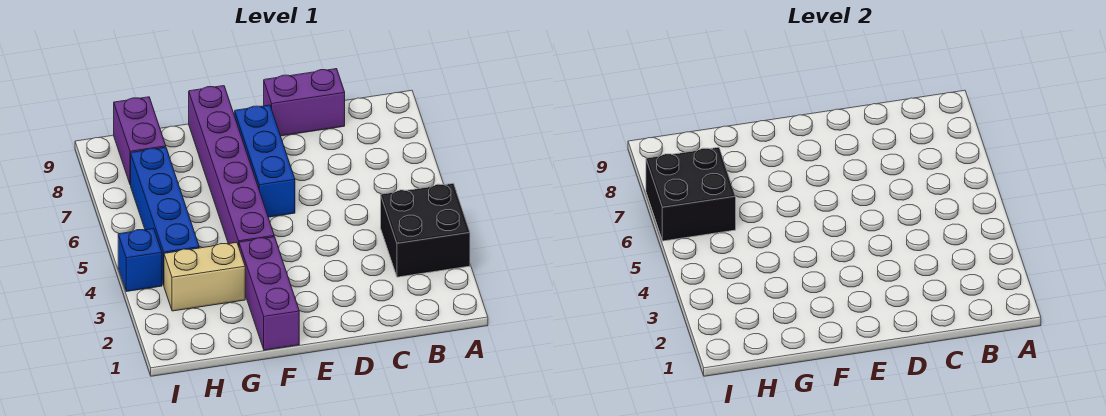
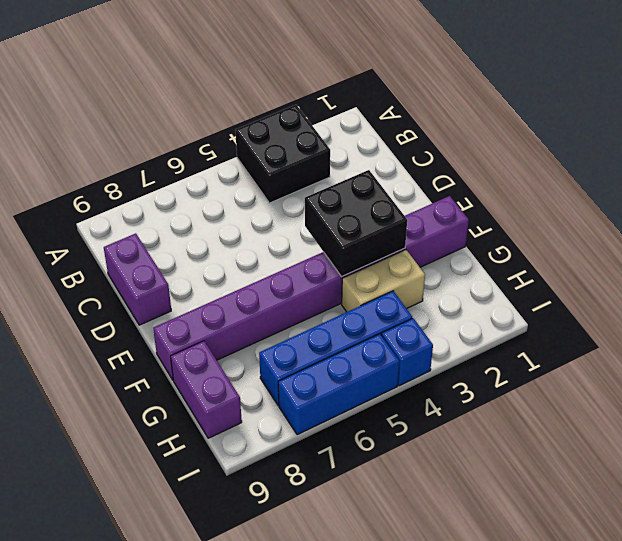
blue brick E6:E8 level 1 -> blue brick I5:I7 level 1
tan brick G3:H3 level 1 -> tan brick G3:G4 level 1
black brick H6:I7 level 2 -> black brick E3:F4 level 2
purple brick H8:H9 level 1 -> purple brick G9:H9 level 1

